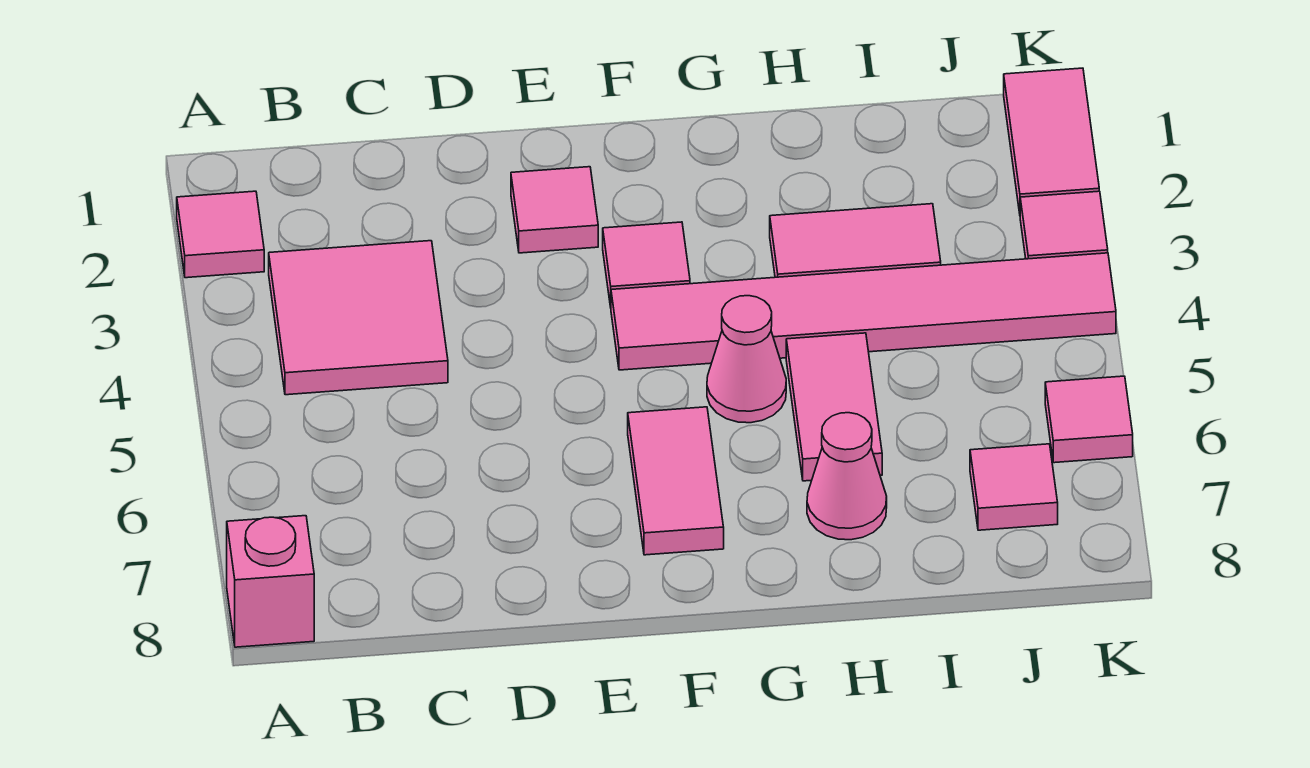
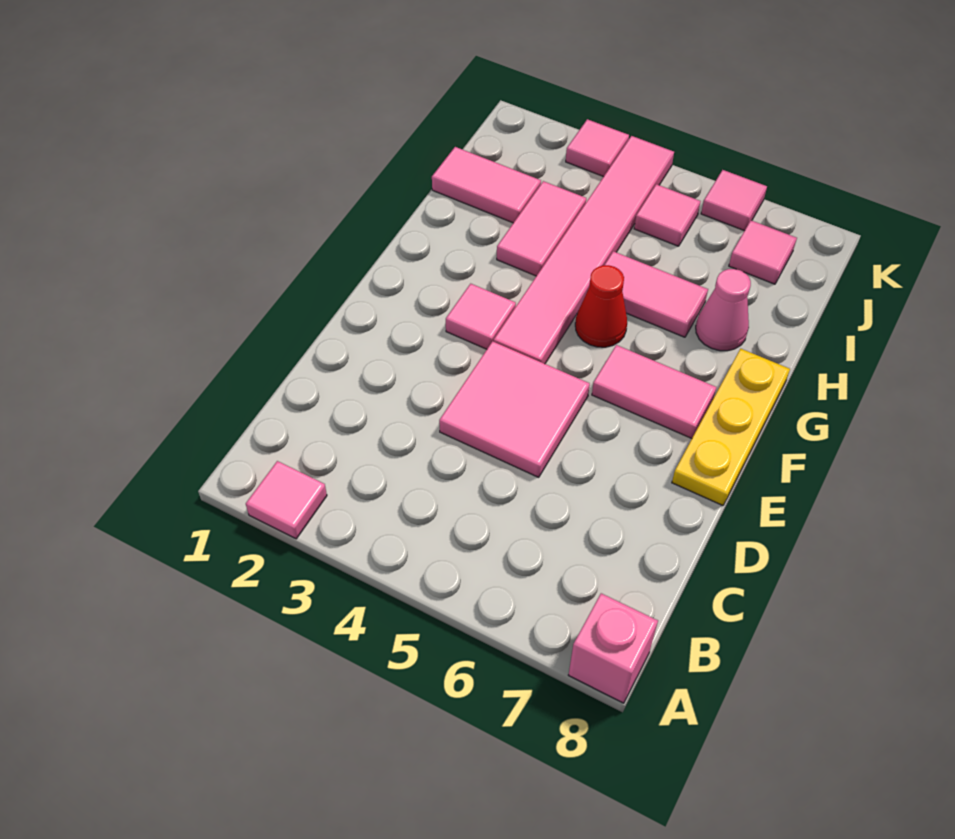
pink tile B3:C4 level 1 -> pink tile D4:E5 level 1
pink tile E2 level 1 -> pink tile J5 level 1
none -> yellow plate E8:G8 level 1
pink cone G5 level 1 -> red cone G5 level 1
pink tile K1:K2 level 1 -> pink tile I1:I2 level 1

